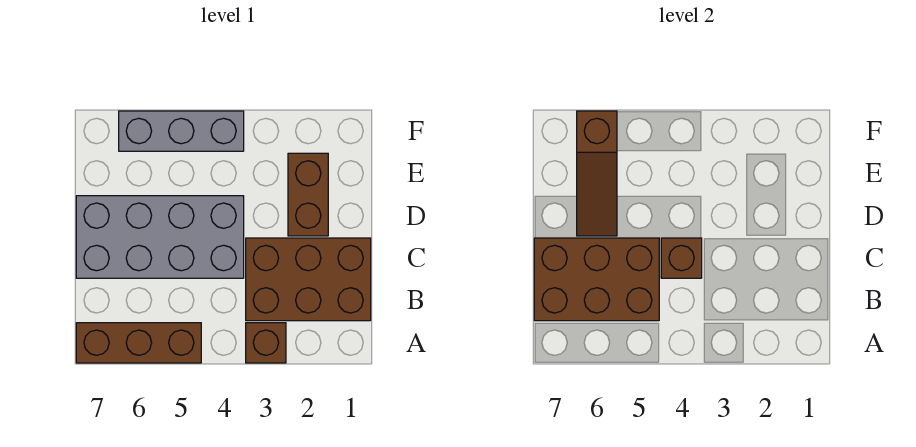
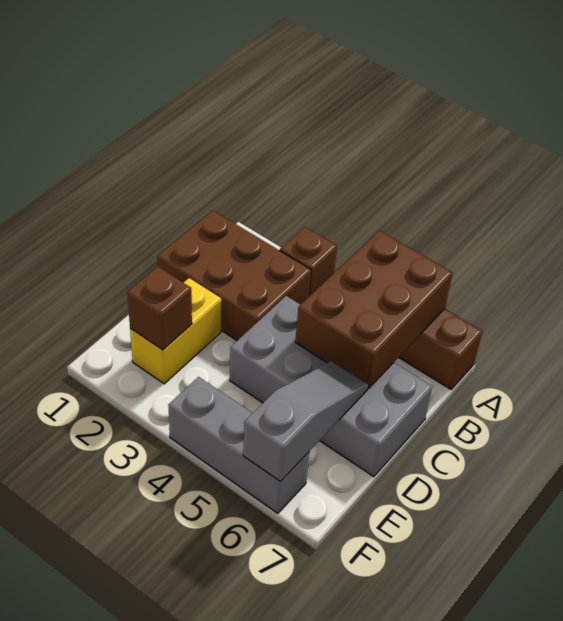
brown brick B5:C7 level 2 -> brown brick A5:C6 level 2
brown brick C4 level 2 -> brown brick E2 level 2
brown brick D2:E2 level 1 -> yellow brick D2:E2 level 1
brown slope D6:F6 level 2 top F -> grey slope D6:F6 level 2 top F

